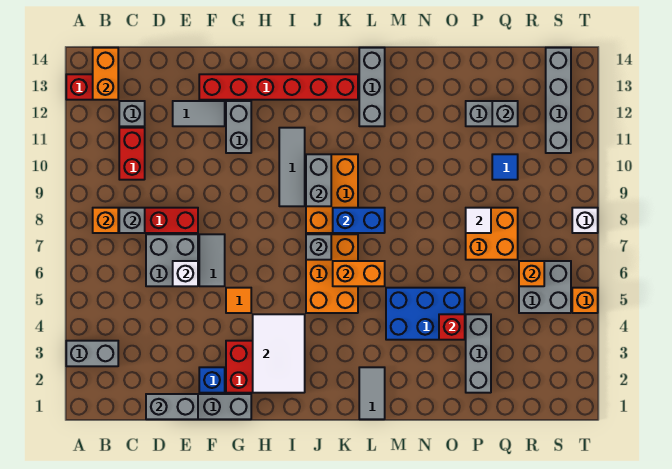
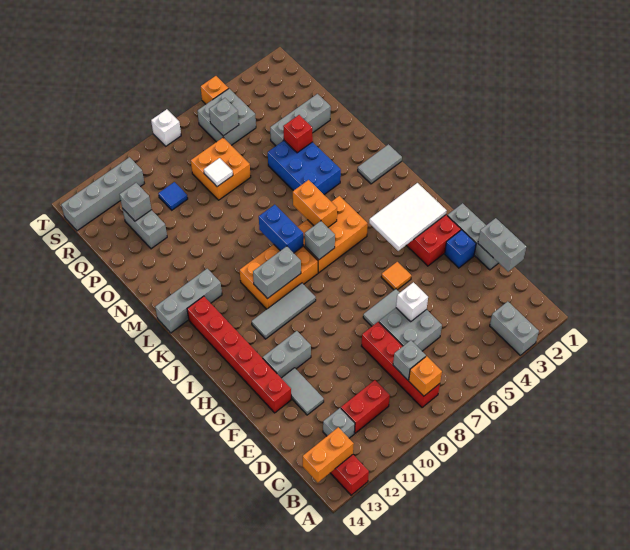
orange brick R6 level 2 -> grey brick R6 level 2

